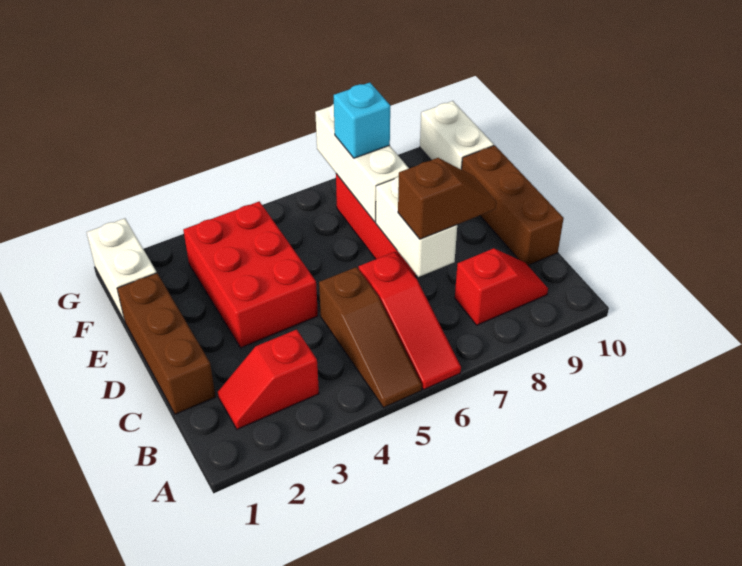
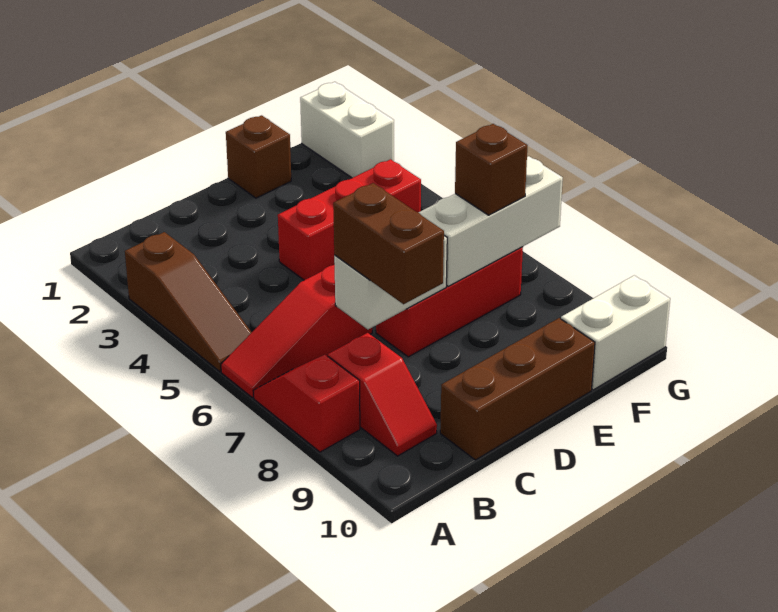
brown slope A5:C5 level 1 top C -> brown slope A3:A5 level 1 top 3
red slope B2:B3 level 1 top 3 -> red slope A7:A8 level 1 top 8
brown brick C1:E1 level 1 -> brown brick E1 level 1
brown slope C7:C8 level 3 top 7 -> brown brick C7:C8 level 3
red brick D3:F4 level 1 -> red brick D4:F4 level 1
white brick F1:G1 level 1 -> white brick G1:G2 level 1
cyan brick F7 level 3 -> brown brick F7 level 3

